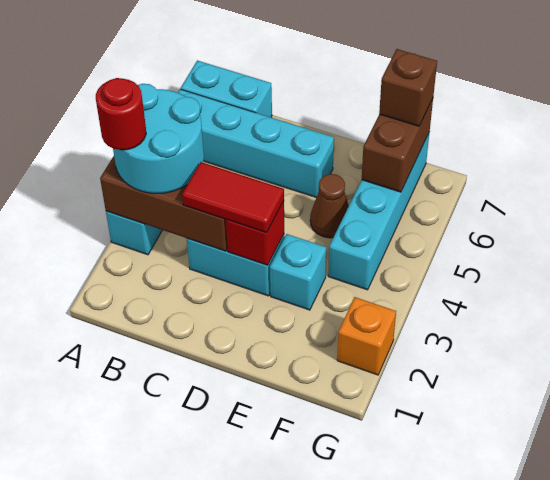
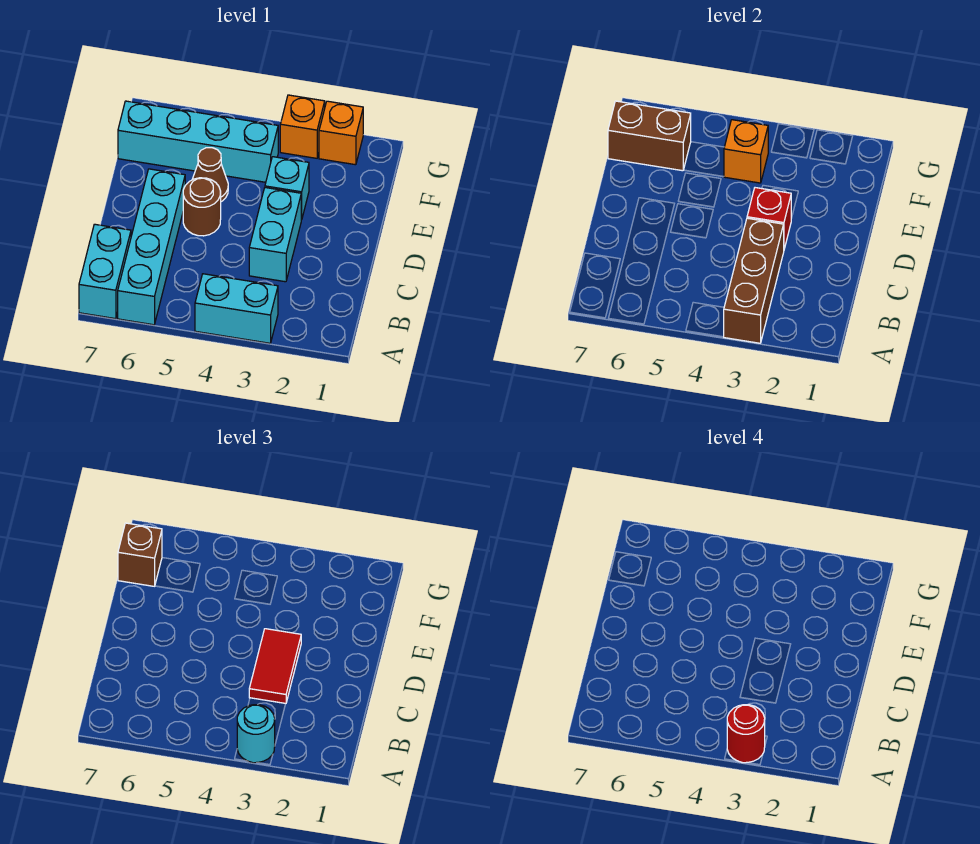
cyan round brick A3:B4 level 3 -> cyan round brick A3 level 3
none -> brown round brick D5 level 1
none -> orange brick F4 level 2
none -> orange brick G3 level 1

